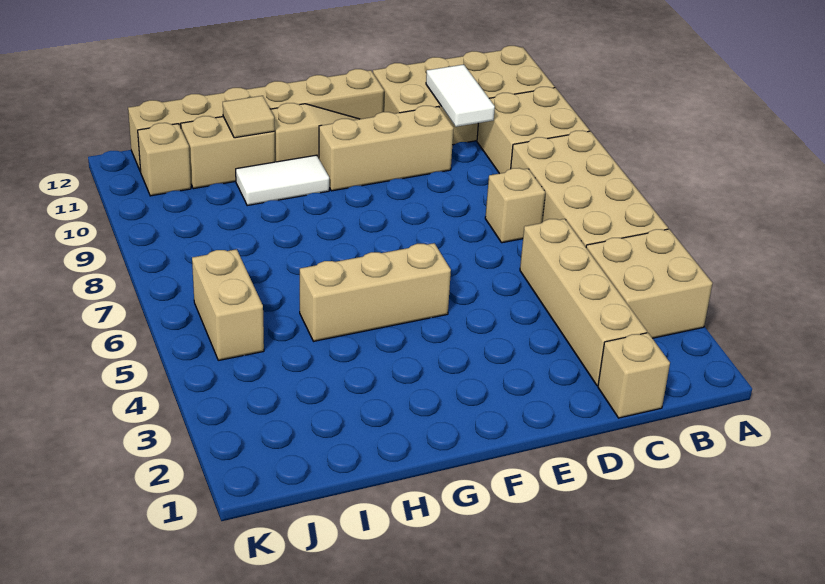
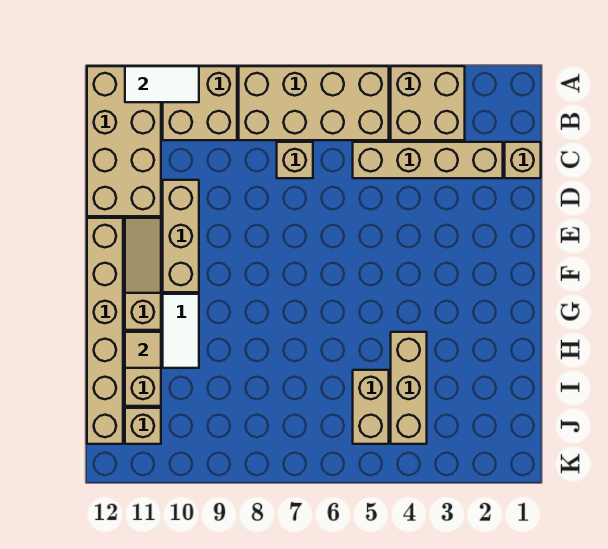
white tile C10:C11 level 2 -> white tile A10:A11 level 2
tan brick F5:H5 level 1 -> tan brick H4:J4 level 1
tan brick J5:J6 level 1 -> tan brick I5:J5 level 1

